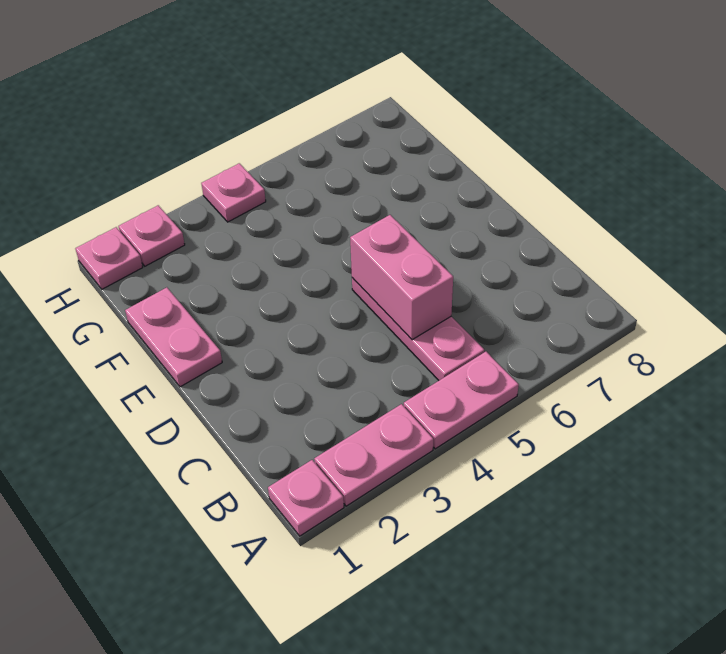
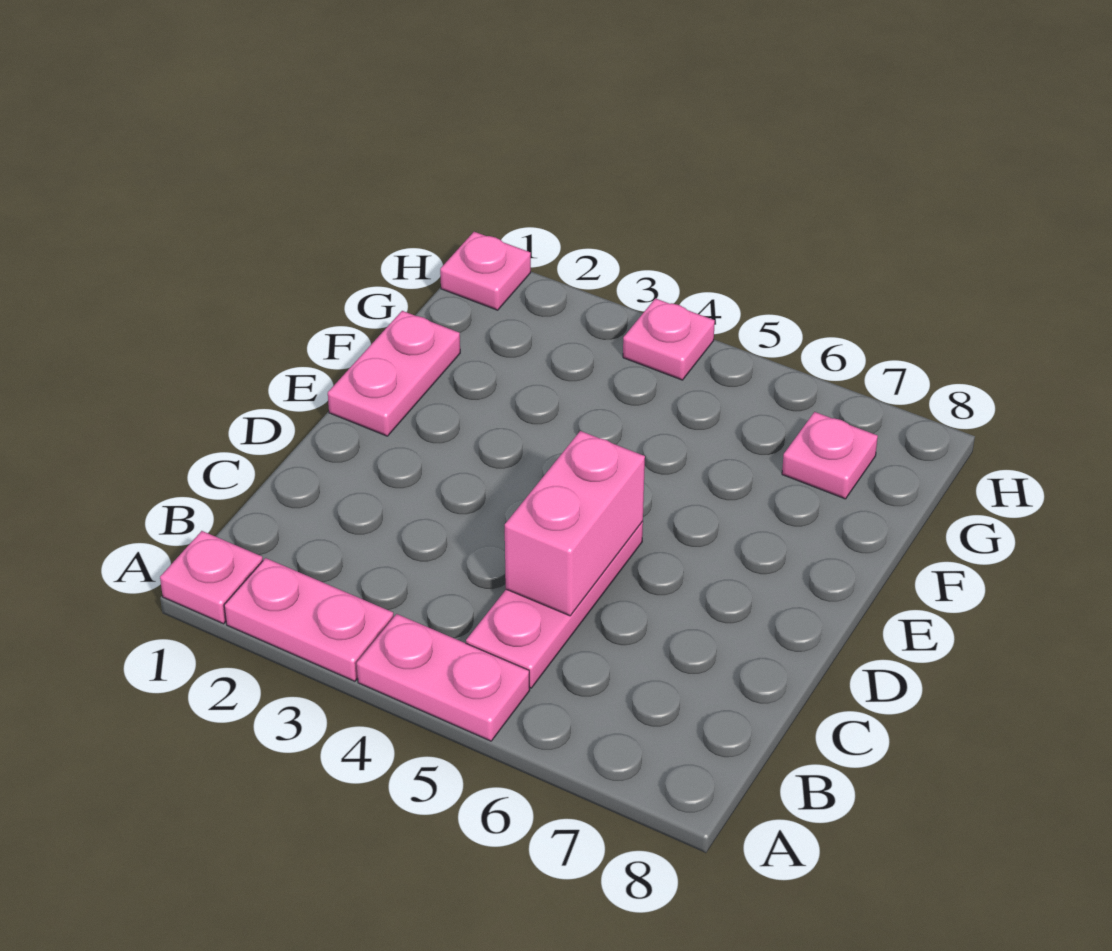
pink plate H2 level 1 -> pink plate G7 level 1

